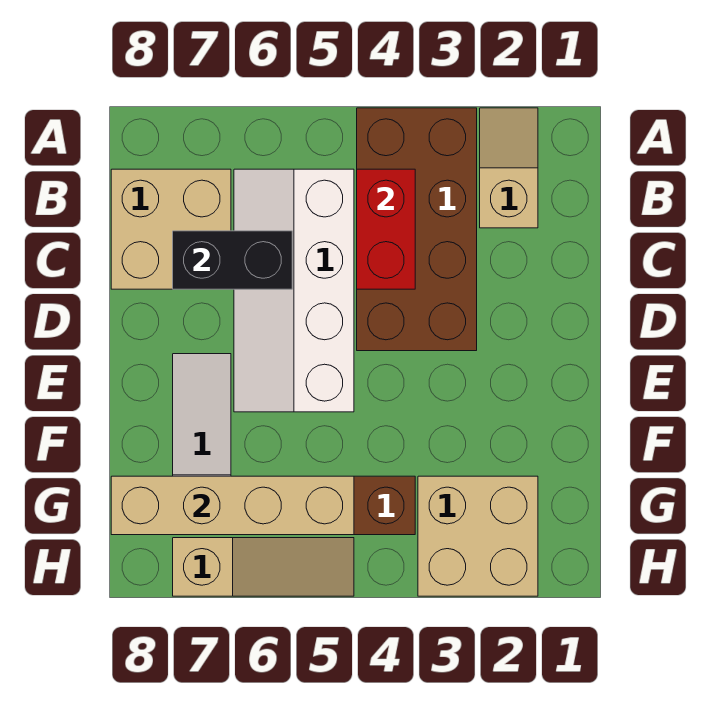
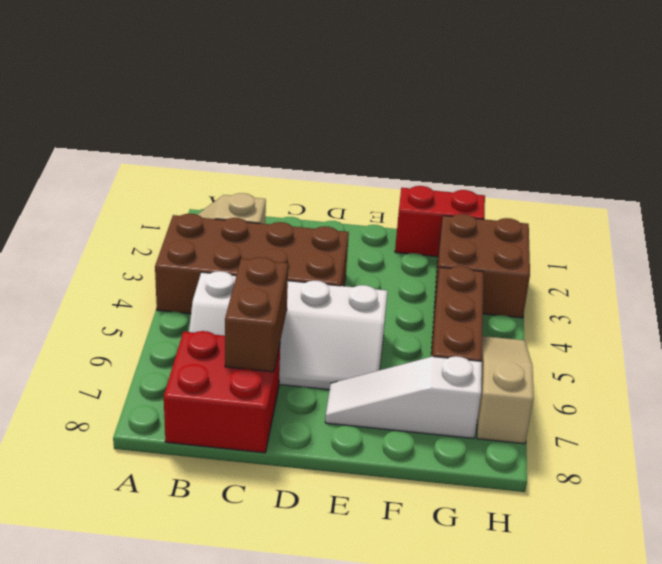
red brick B4:C4 level 2 -> red brick F1:G1 level 1
tan brick B7:C8 level 1 -> red brick B7:C8 level 1
black brick C6:C7 level 2 -> brown brick C6:C7 level 2
tan brick G2:H3 level 1 -> brown brick G2:H3 level 1
tan brick G5:G8 level 2 -> none

